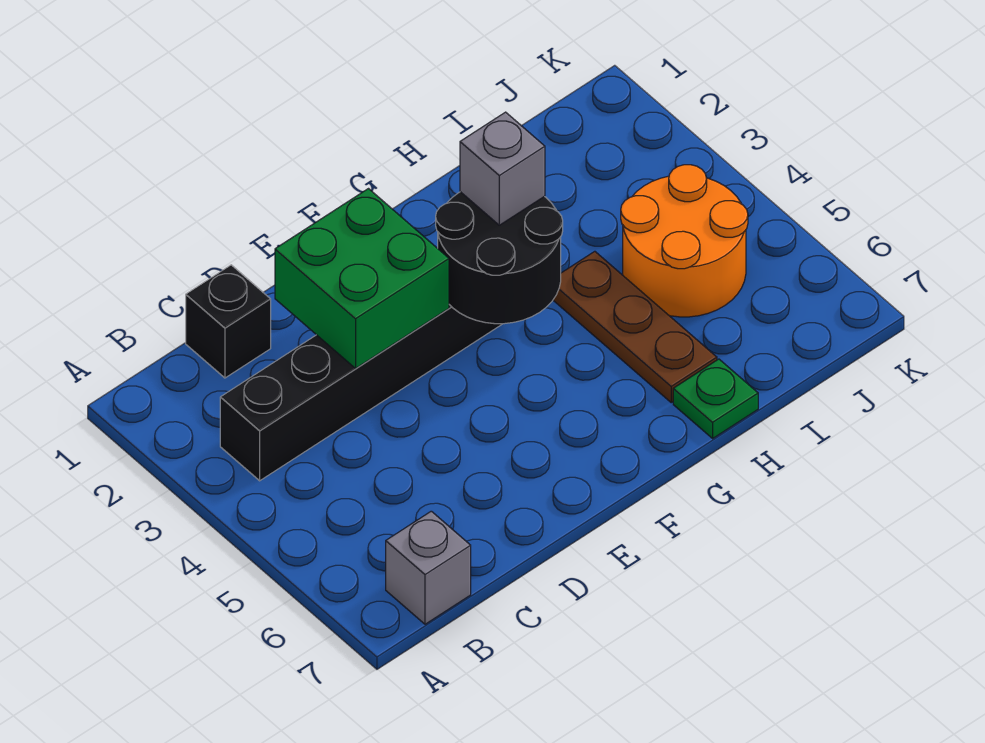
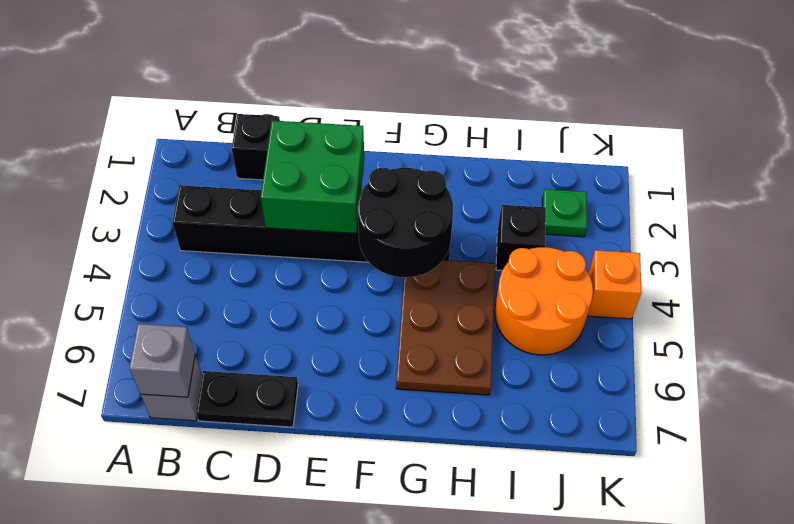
none -> black plate C7:D7 level 1
grey brick G3 level 3 -> grey brick B7 level 2
brown plate H4:H6 level 1 -> brown plate G4:H6 level 1
green plate H7 level 1 -> green plate J2 level 1
none -> black brick I3 level 1
none -> orange brick K4 level 1

